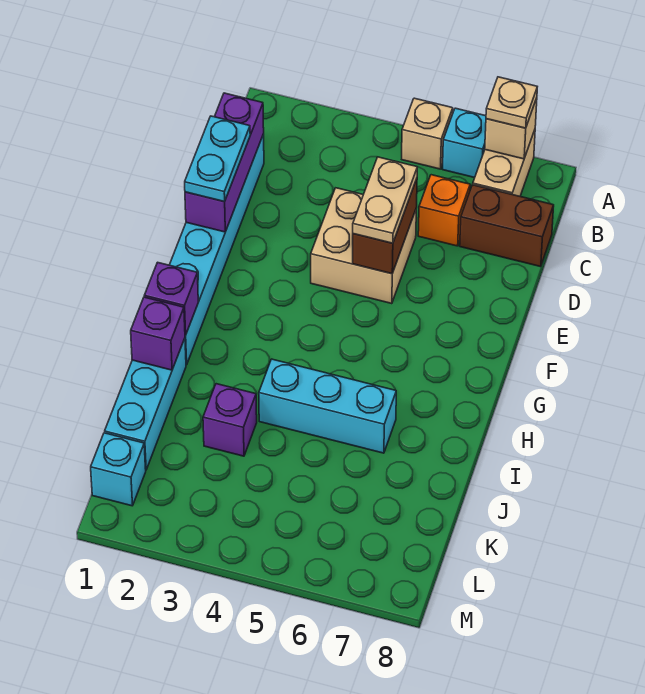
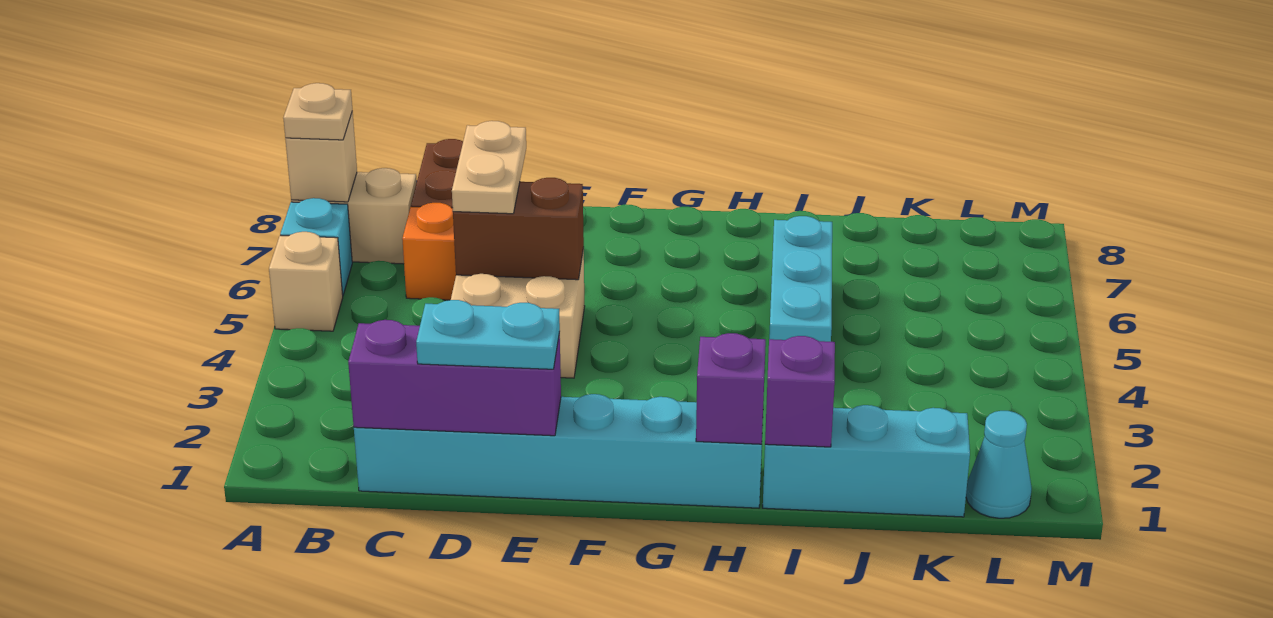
tan plate D5:E5 level 3 -> tan plate D5:D6 level 3
purple brick J3 level 1 -> none
cyan brick L1 level 1 -> cyan cone L1 level 1

